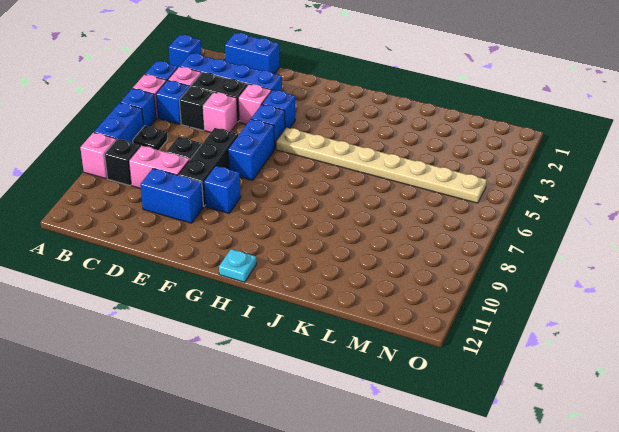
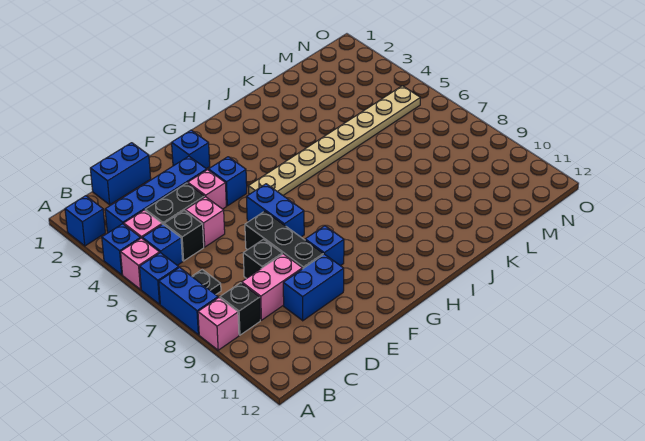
blue brick F5 level 1 -> blue brick F2 level 1
cyan plate H12 level 1 -> none

